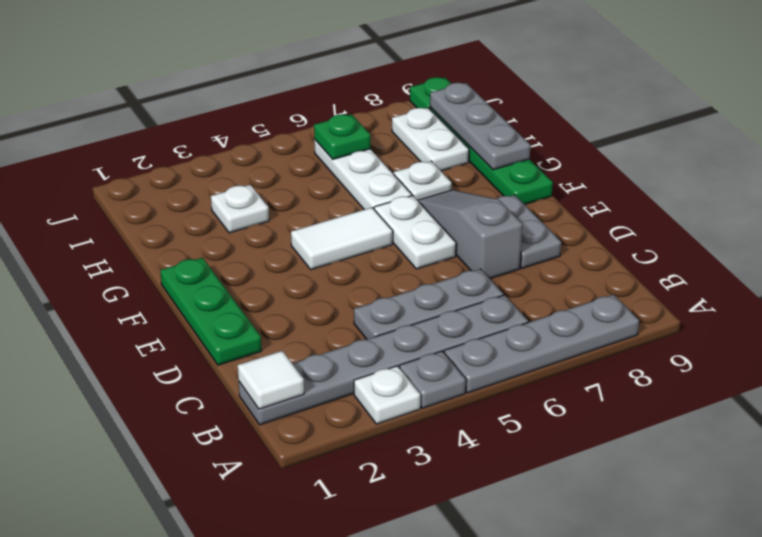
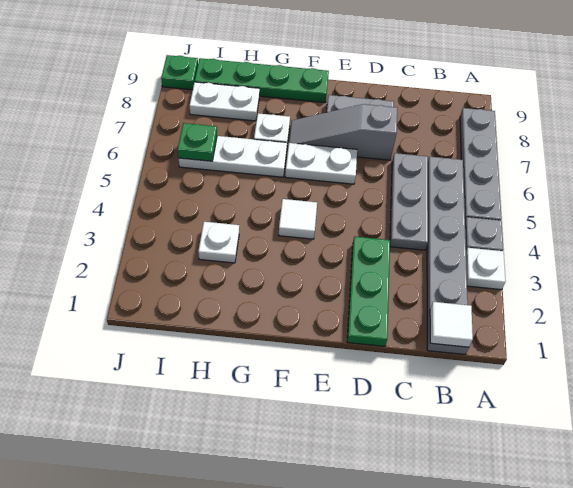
green plate D1:F1 level 1 -> green plate D1:D3 level 1
white tile F4:F5 level 1 -> white tile F4 level 1
grey plate G9:I9 level 2 -> none

